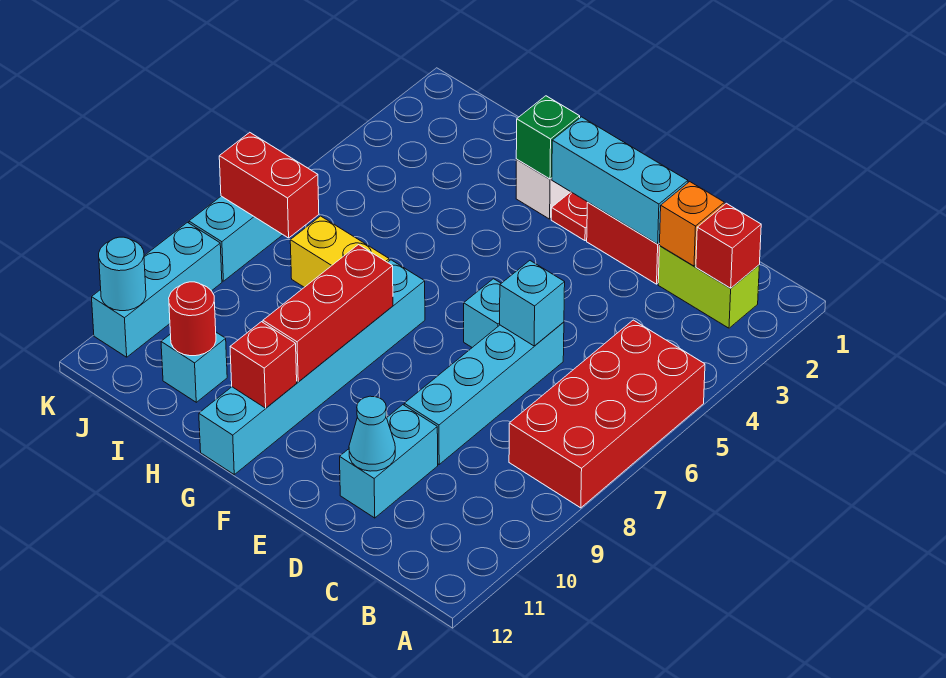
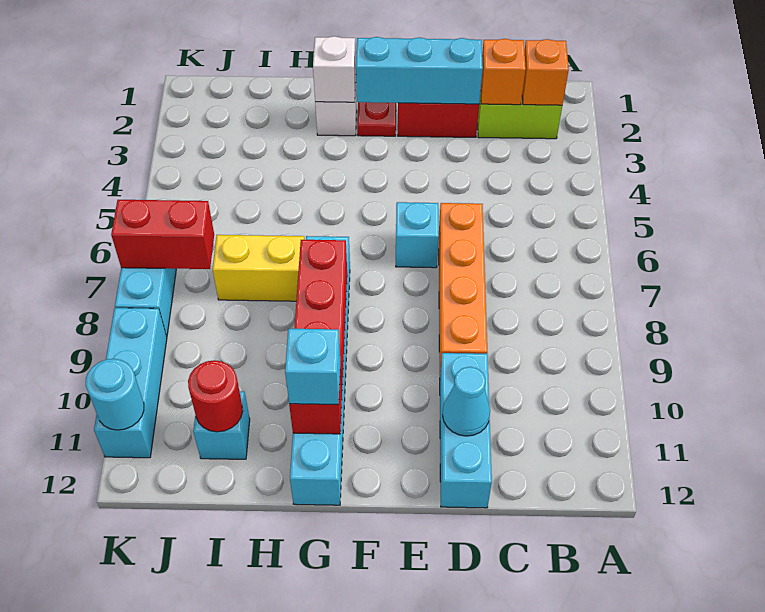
red brick A5:B8 level 1 -> none
red brick B2 level 2 -> orange brick B2 level 2
cyan brick D6:D9 level 1 -> orange brick D6:D9 level 1
cyan brick D6 level 2 -> cyan brick G11 level 3
cyan brick D10:D11 level 1 -> cyan brick D10:D12 level 1
green brick G2 level 2 -> white brick G2 level 2

